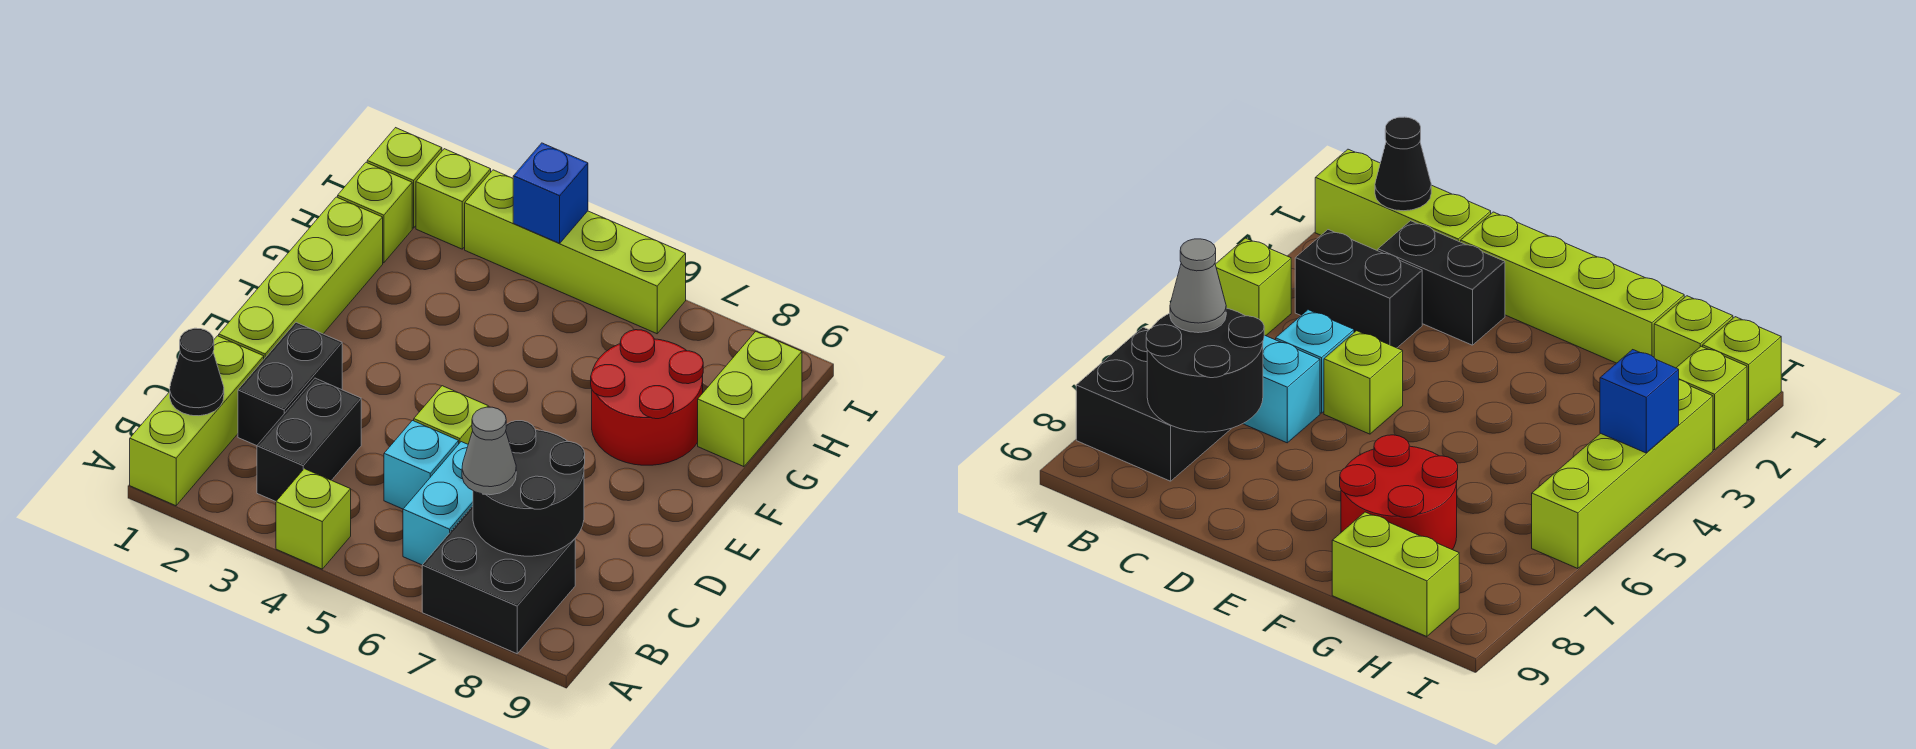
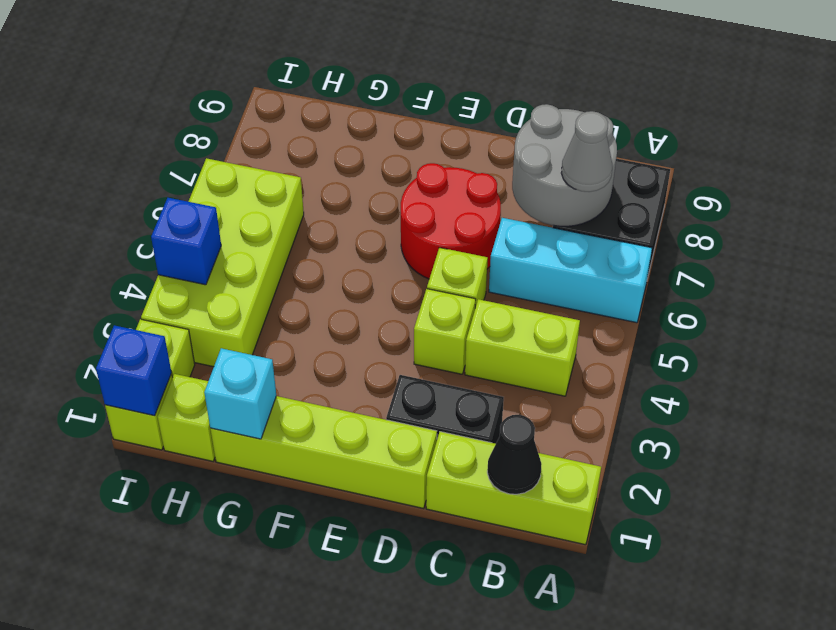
lime brick A4 level 1 -> lime brick D4 level 1
black brick B3:C3 level 1 -> none
cyan brick B6:C6 level 1 -> cyan brick A6:C6 level 1
black round brick B7:C8 level 2 -> grey round brick B7:C8 level 2
cyan brick C5 level 1 -> cyan brick G1 level 2
red round brick F7:G8 level 1 -> red round brick D6:E7 level 1
lime brick G9:H9 level 1 -> lime brick B4:C4 level 1
none -> blue brick I1 level 2
lime brick I3:I6 level 1 -> lime brick H3:I6 level 1

